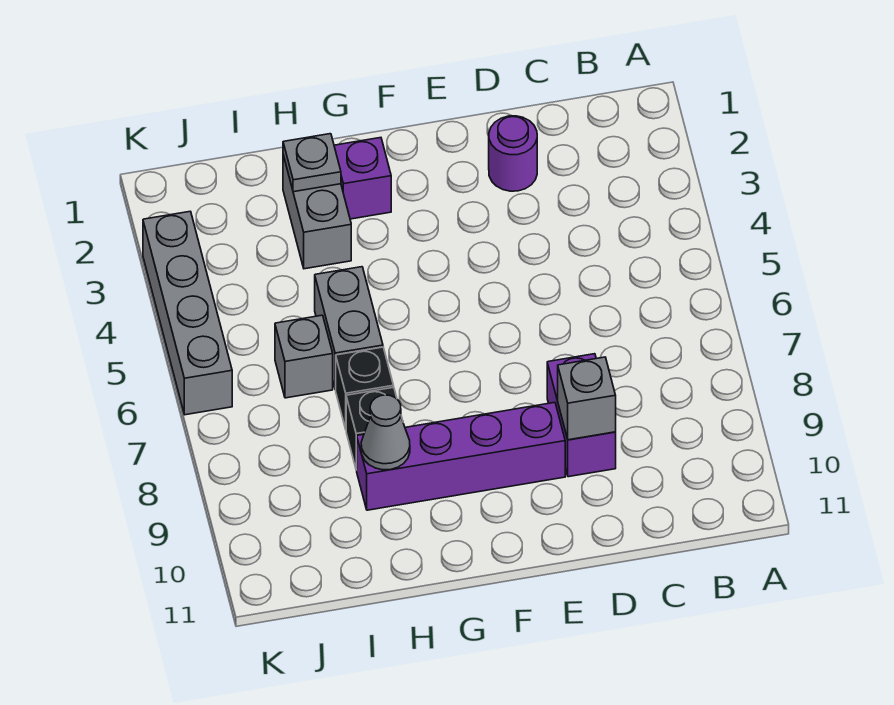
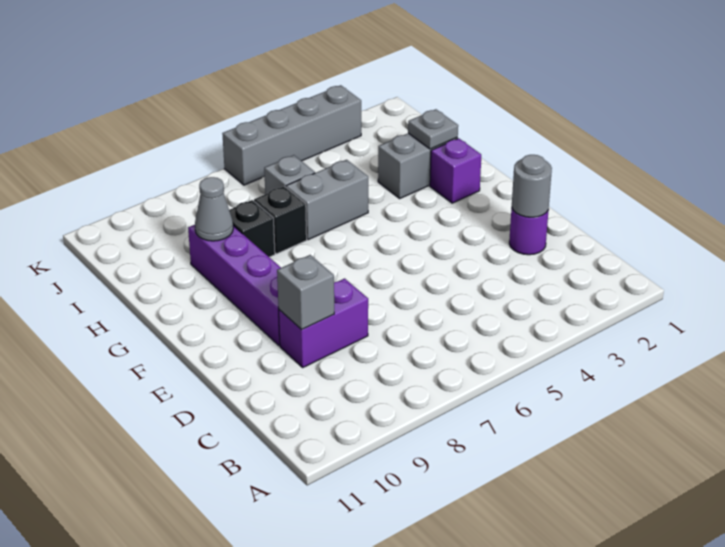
none -> grey round brick D2 level 2

